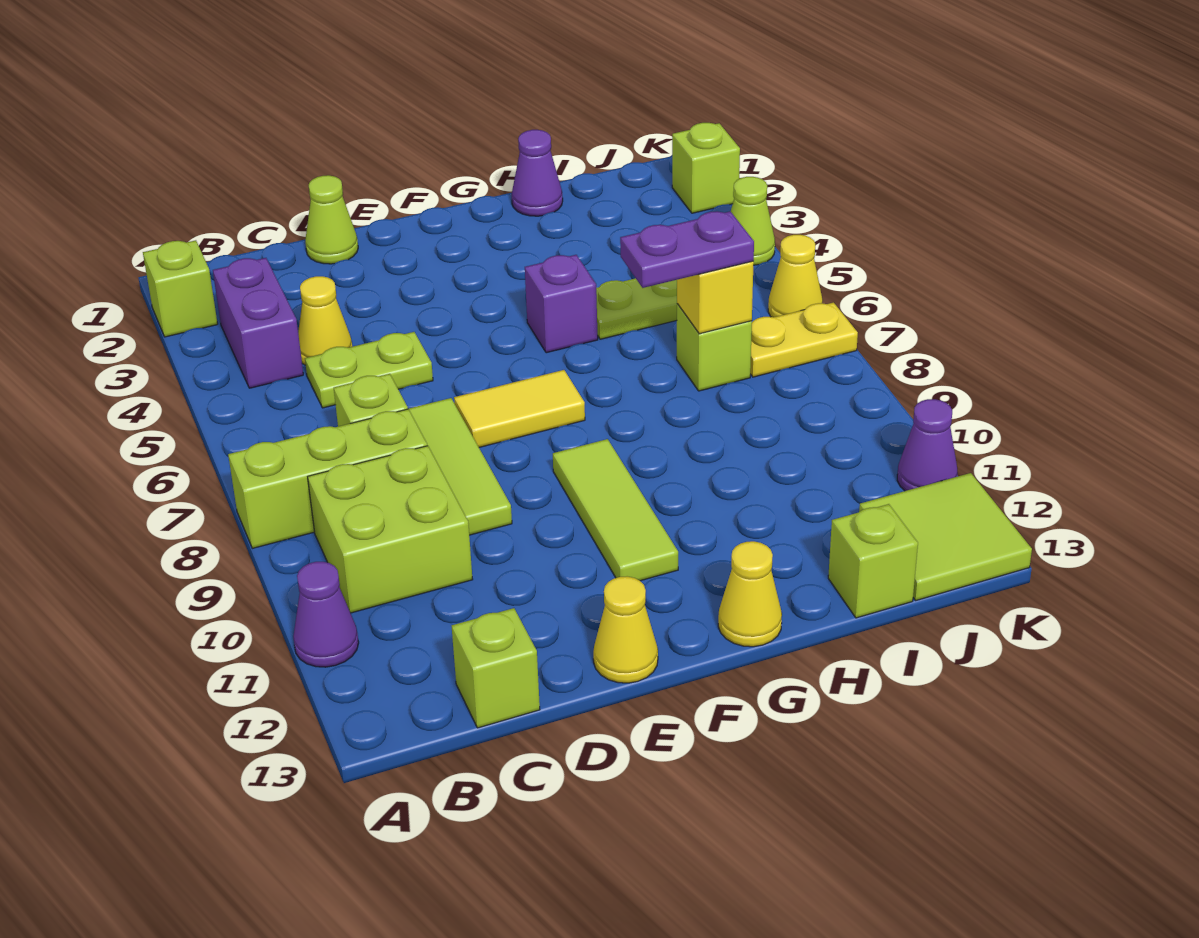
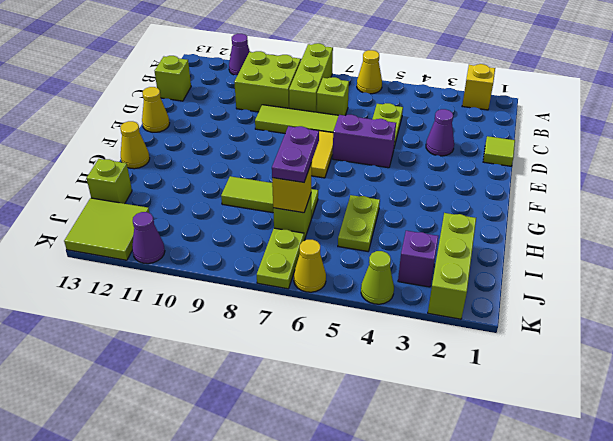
lime brick A2 level 1 -> yellow brick A2 level 1
purple brick B3:B4 level 1 -> purple brick E5:E6 level 1
yellow cone C4 level 1 -> yellow cone A6 level 1
lime cone D1 level 1 -> lime tile D1 level 1
lime tile F9:F11 level 1 -> lime tile H7:H9 level 1
purple brick G5 level 1 -> purple brick J3 level 1
purple cone H1 level 1 -> purple cone D3 level 1
yellow plate J7:K7 level 1 -> lime plate J7:K7 level 1
lime brick K2 level 1 -> lime brick I2:K2 level 1

